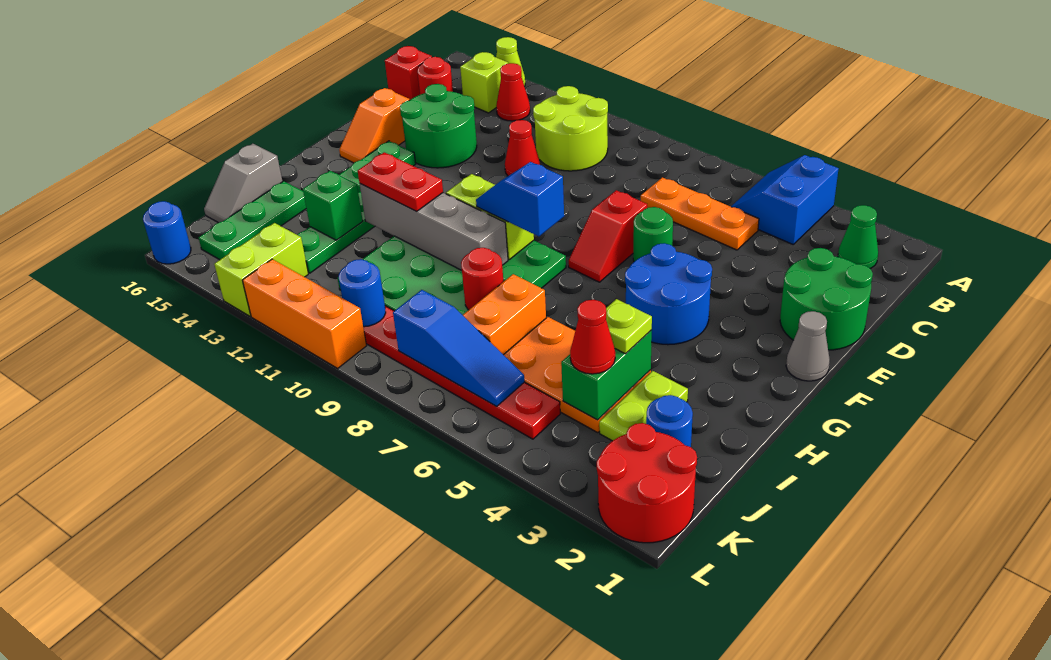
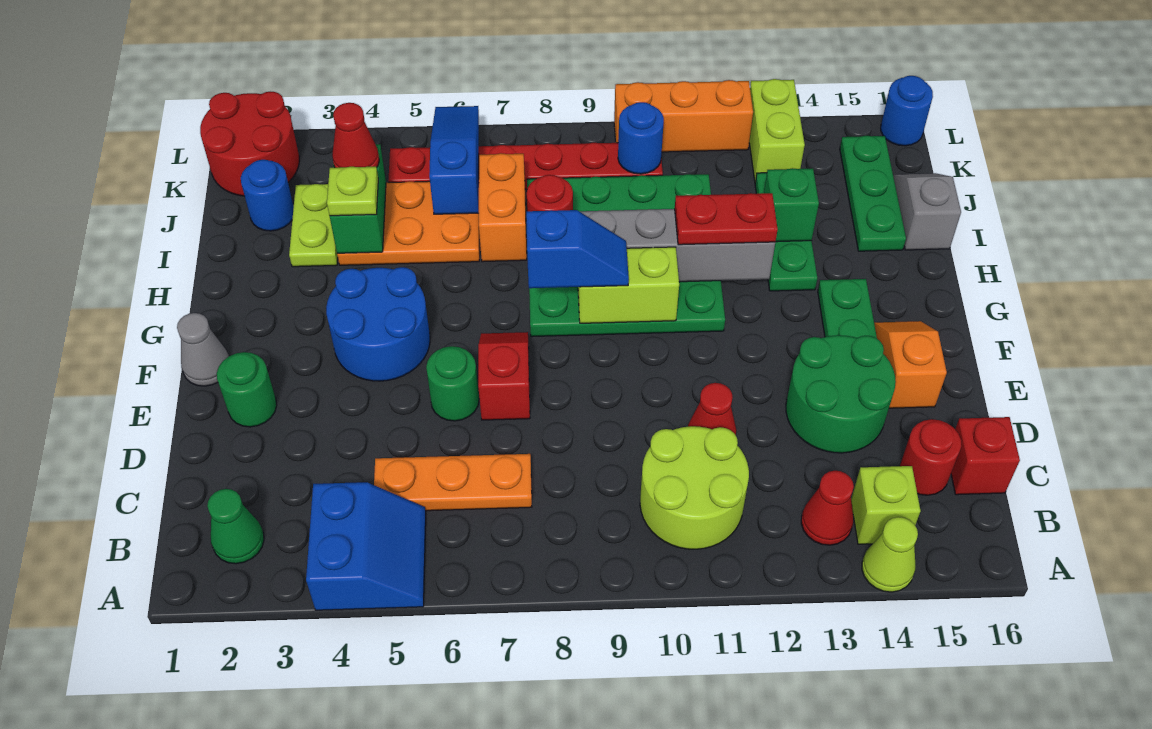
green round brick D1:E2 level 1 -> green round brick E2 level 1
blue slope K6:K8 level 2 top 8 -> blue slope J6:L6 level 2 top J

